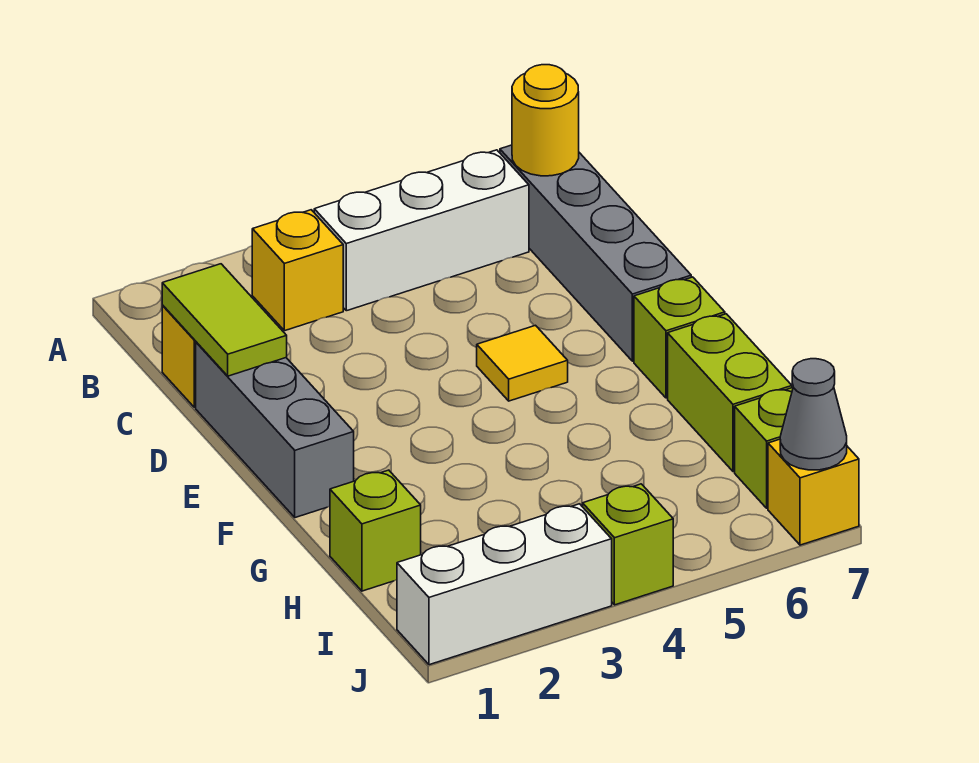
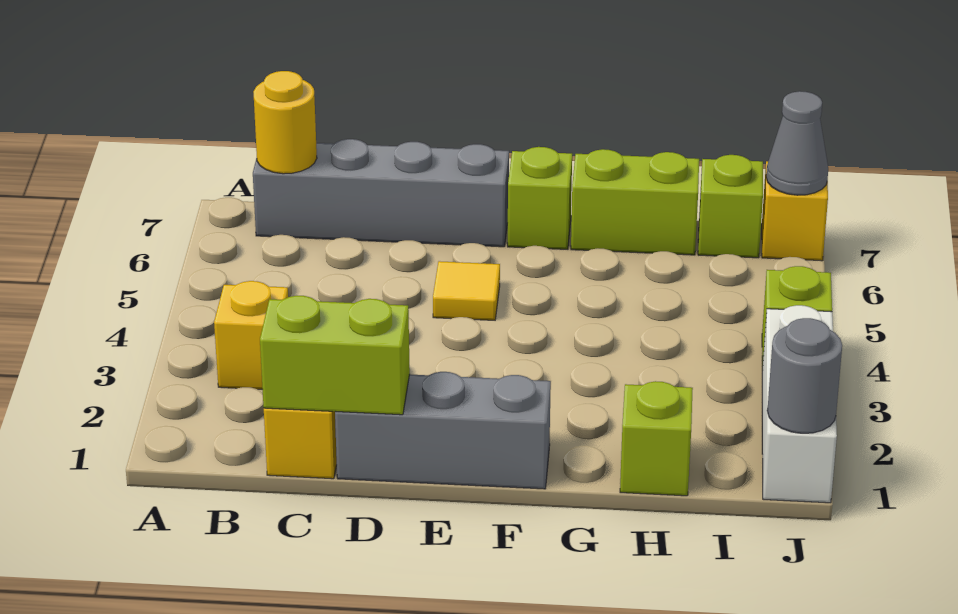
white brick B4:B6 level 1 -> none
lime tile C1:D1 level 2 -> lime brick C1:D1 level 2
none -> grey round brick J1 level 2

